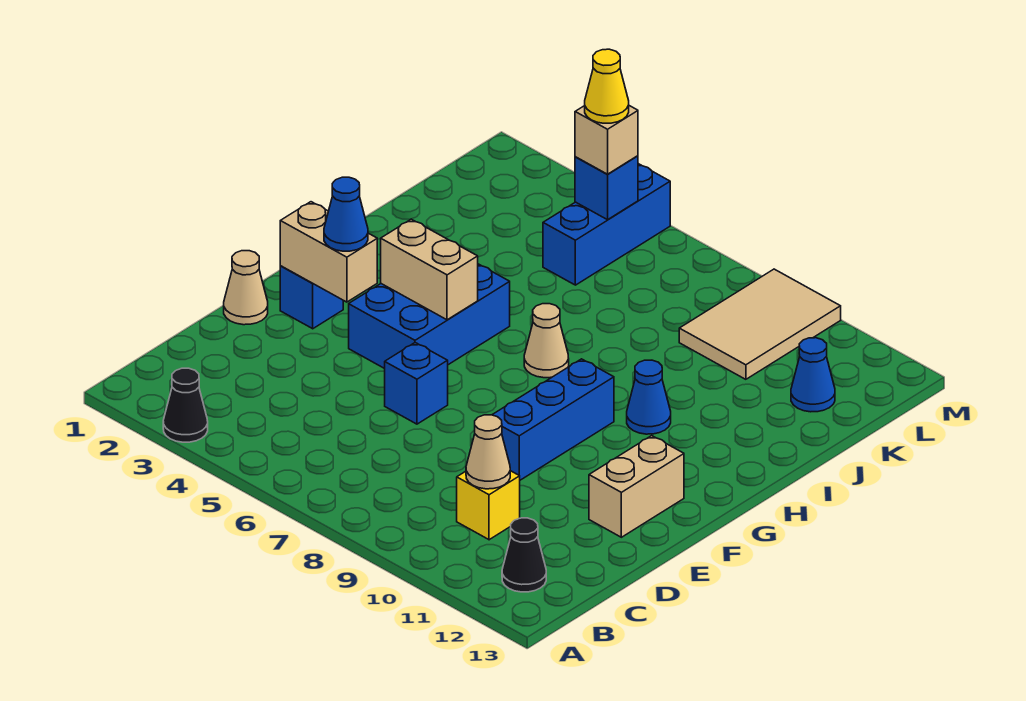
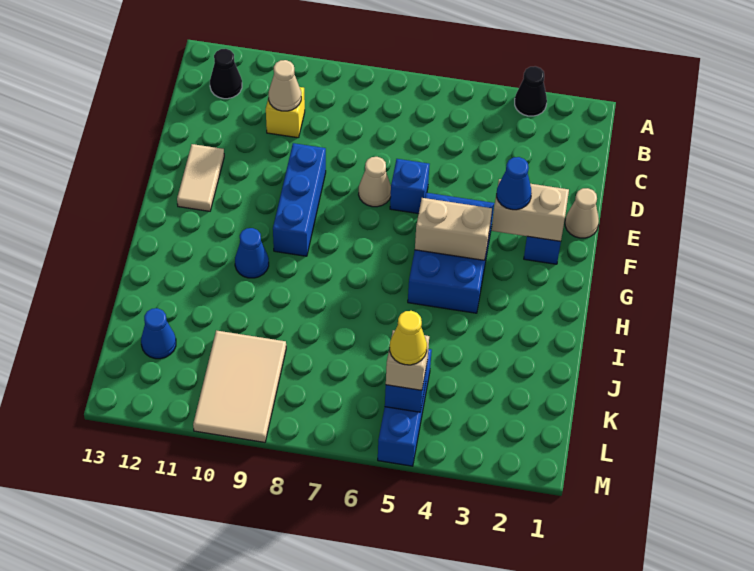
tan brick E12:F12 level 1 -> tan tile E12:F12 level 1
tan cone H7 level 1 -> tan cone E7 level 1

